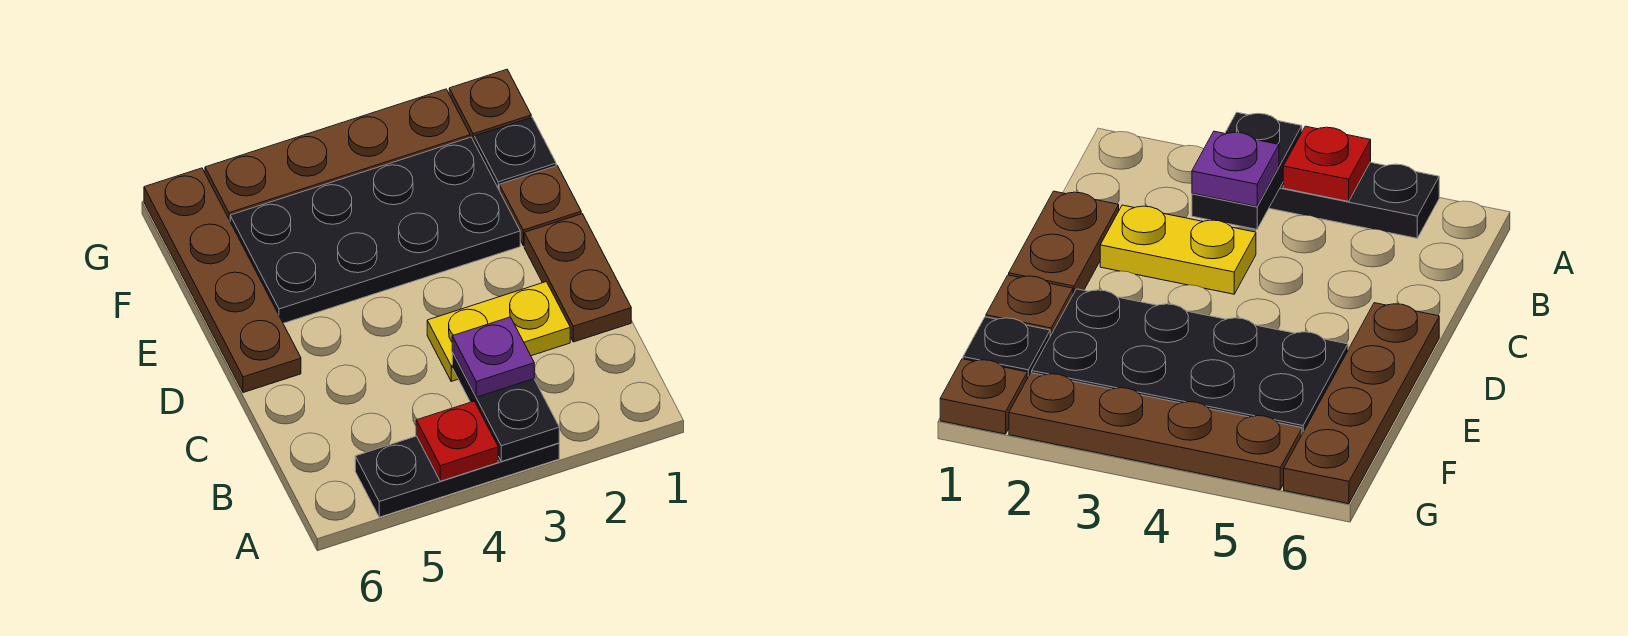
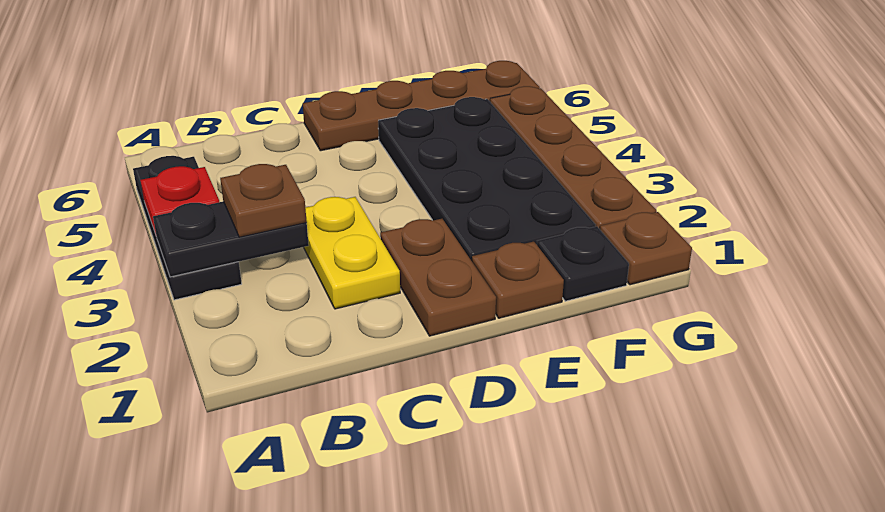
purple plate B3 level 3 -> brown plate B3 level 3
brown plate C1:D1 level 1 -> brown plate D1:D2 level 1

